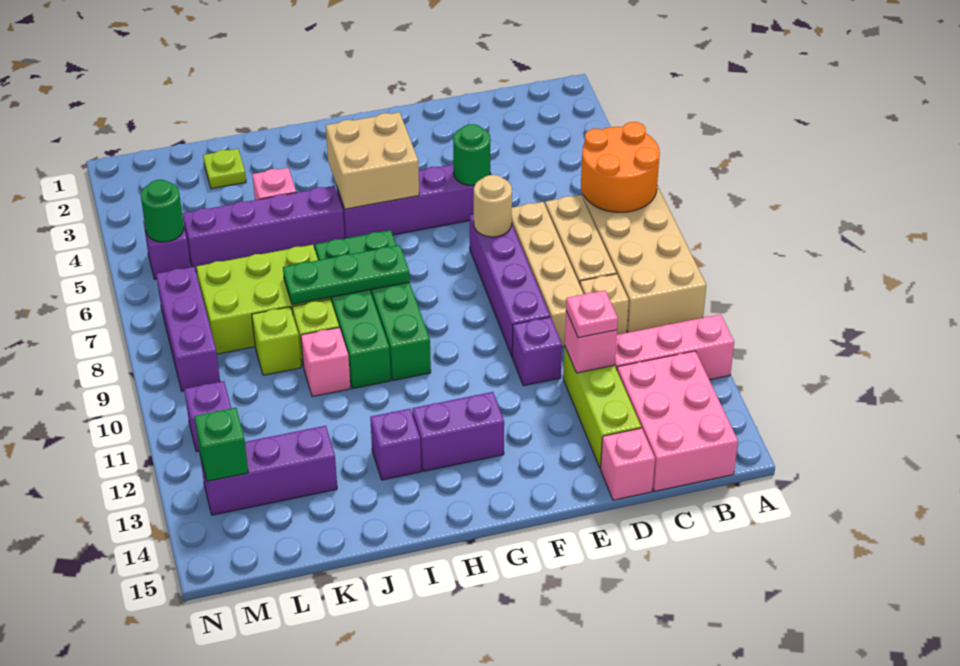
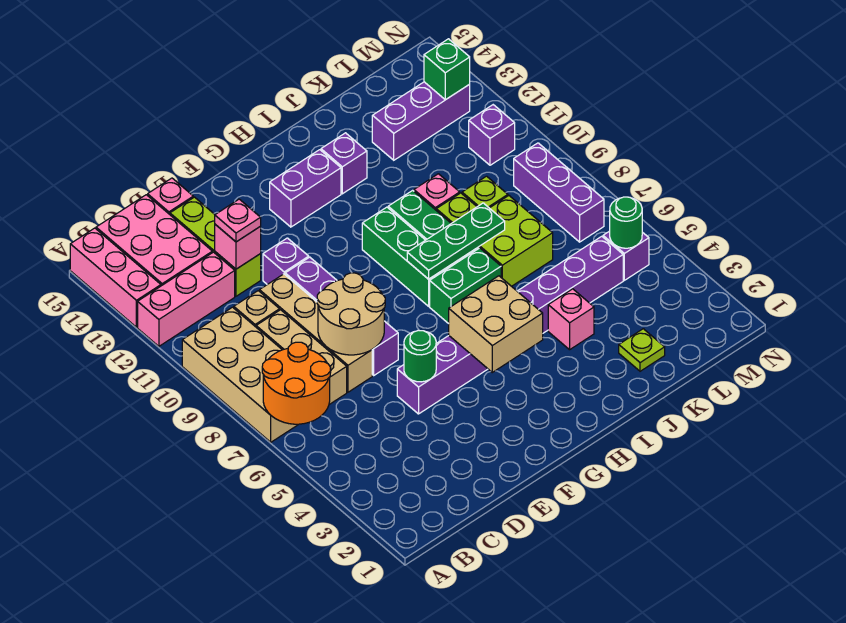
none -> pink brick A13:A15 level 1
tan round brick E7 level 2 -> tan round brick D7:E8 level 2
lime brick J7:L8 level 1 -> lime brick J7:K8 level 1

